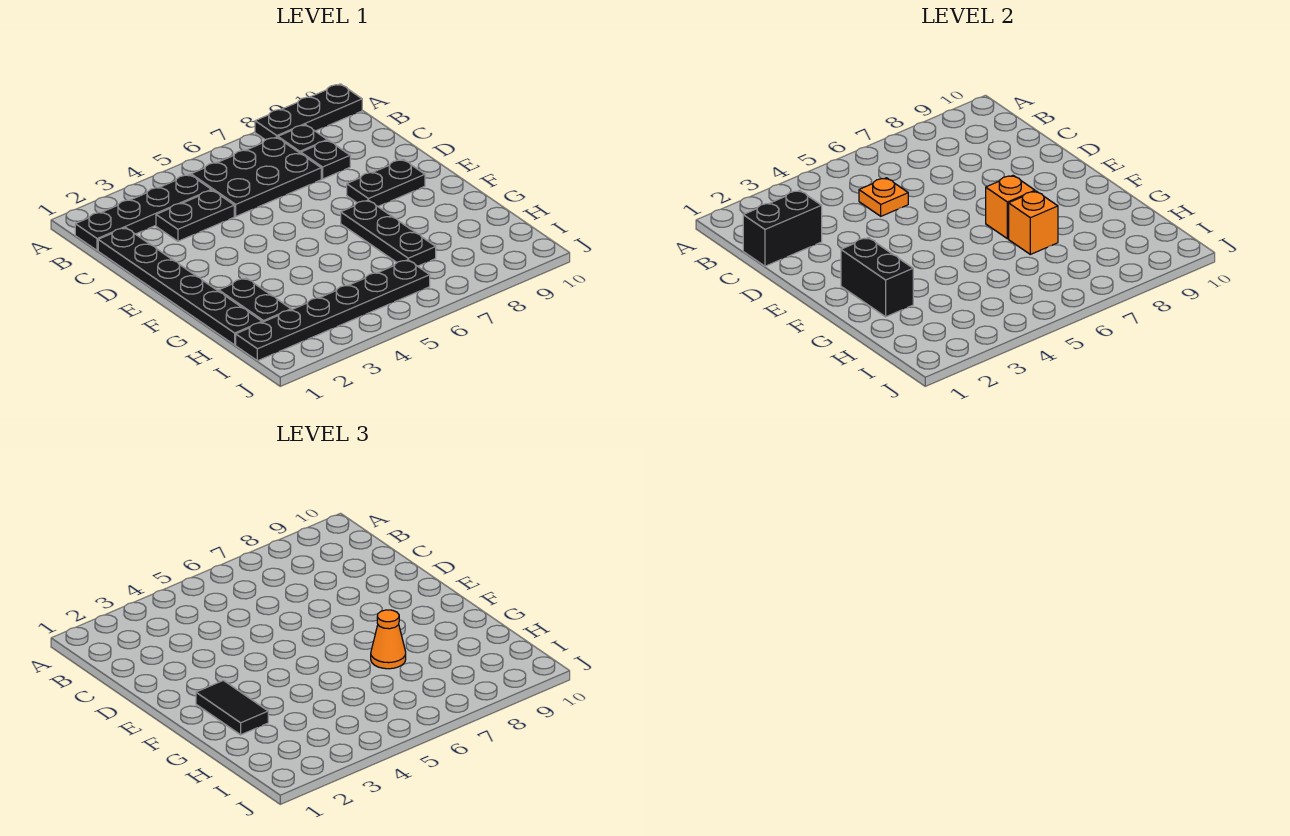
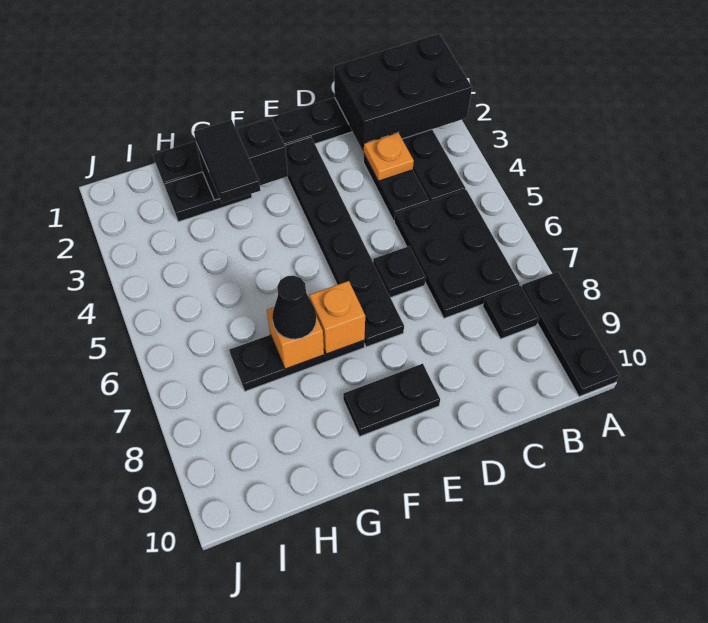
black brick C1:C2 level 2 -> black brick A1:C2 level 2
orange plate C5 level 2 -> orange plate C3 level 2
black plate C8 level 1 -> black plate D6 level 1
black plate E8:E9 level 1 -> black plate E9:F9 level 1
black tile F2:G2 level 3 -> black tile G2:G3 level 3
orange cone G7 level 3 -> black cone G7 level 3
black plate I1:I6 level 1 -> black plate E2:E7 level 1

